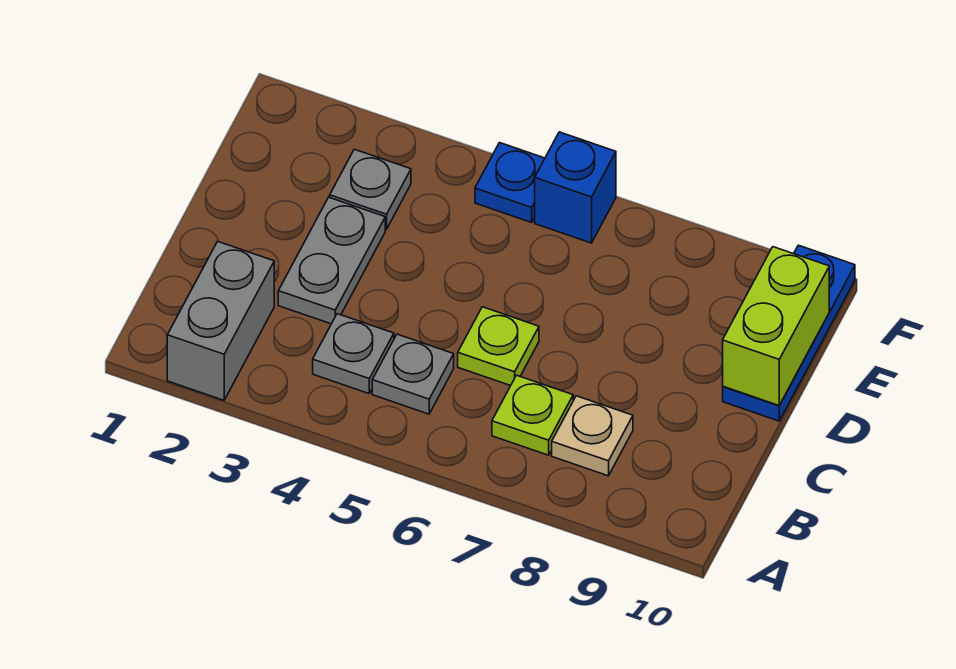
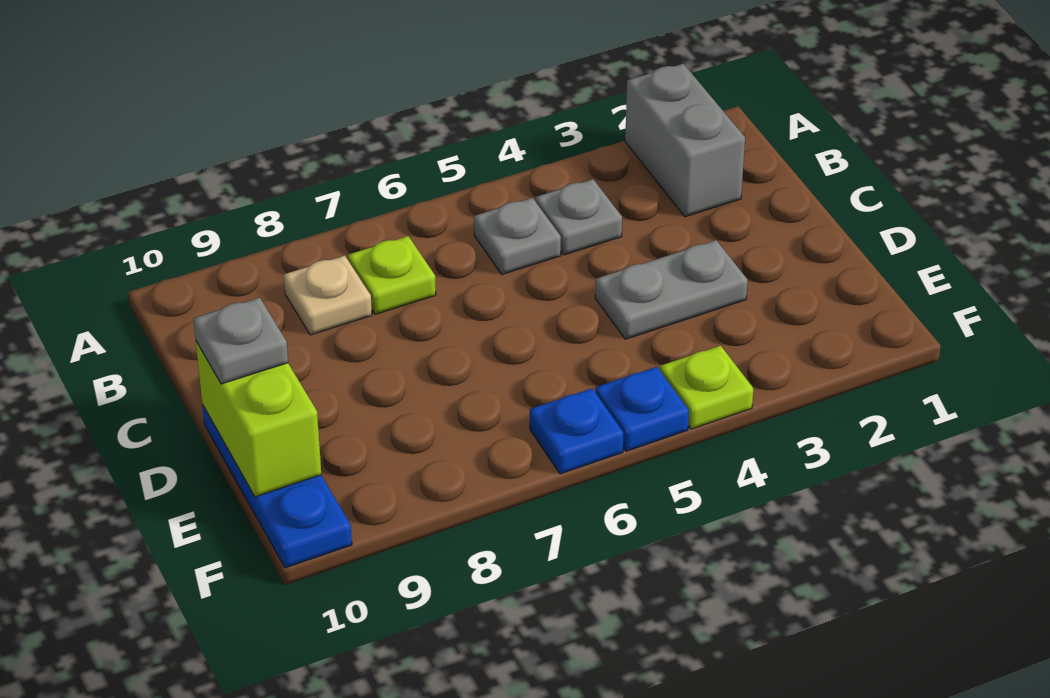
grey plate C3:D3 level 1 -> grey plate D3:D4 level 1
lime plate C6 level 1 -> lime plate F4 level 1
grey plate E3 level 1 -> grey plate D10 level 3
blue brick F6 level 1 -> blue plate F6 level 1

